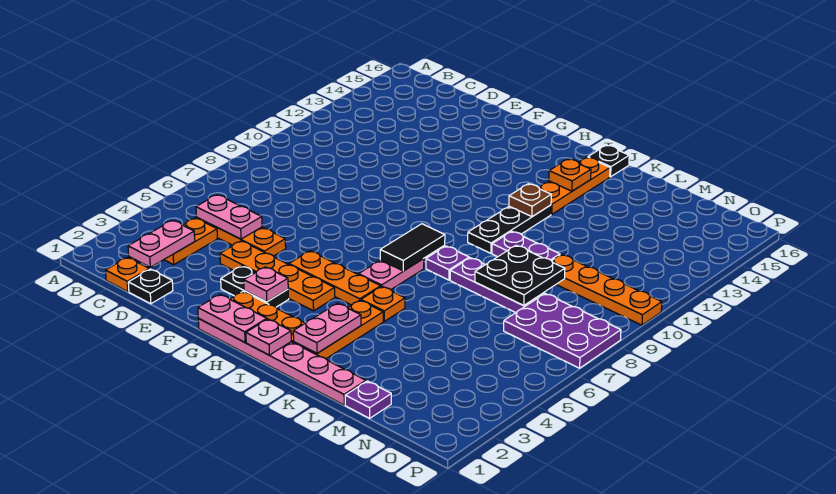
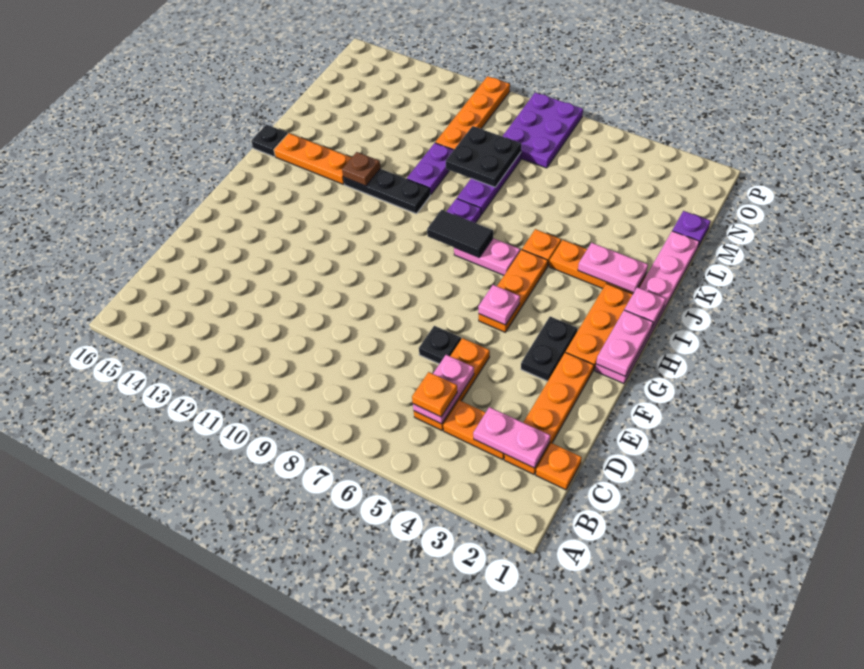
black plate D1 level 1 -> black plate E6 level 1
orange plate E4:H4 level 1 -> orange plate C2:F2 level 1
pink plate G3 level 2 -> pink plate G5 level 2
orange plate J14 level 2 -> orange plate C5 level 3

